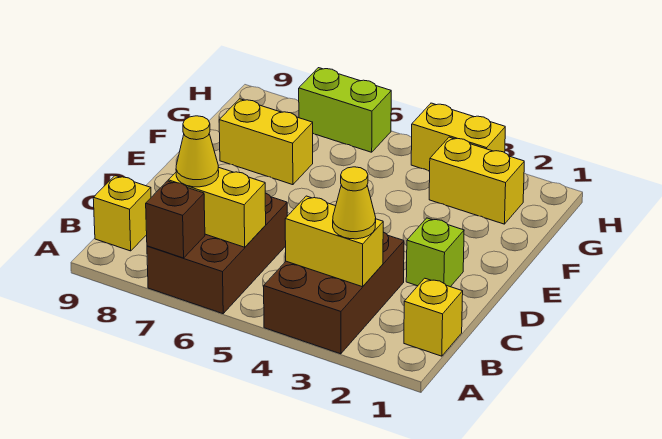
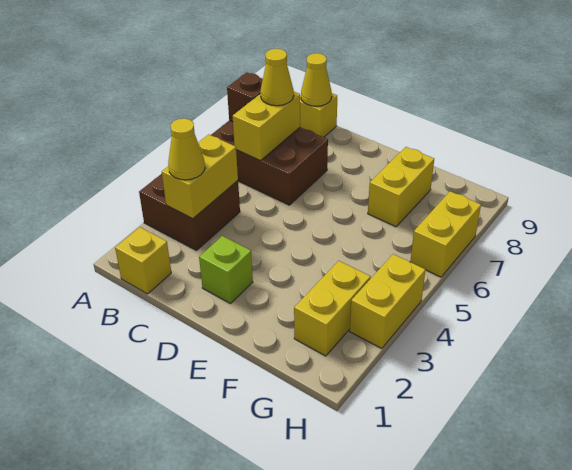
brown brick A3:C4 level 1 -> brown brick A3:B4 level 1
none -> yellow cone B9 level 2
lime brick H6:H7 level 1 -> yellow brick H6:H7 level 1

